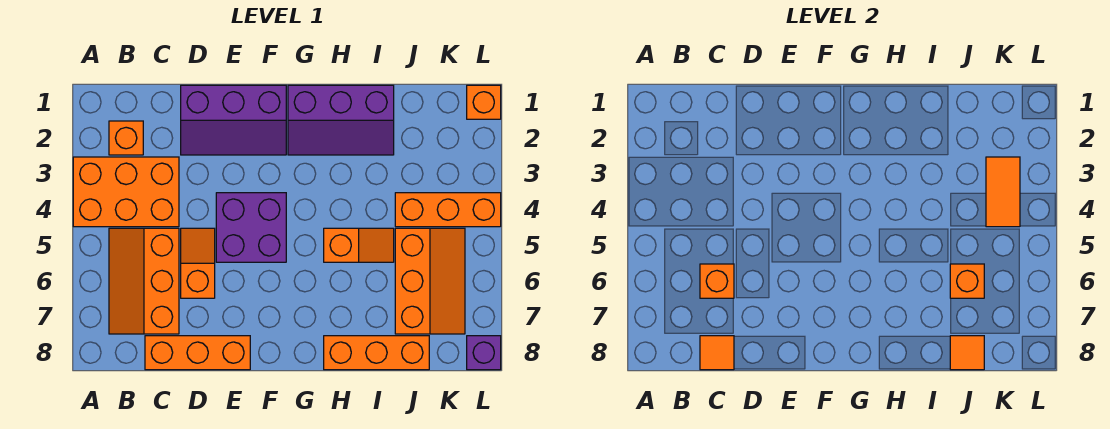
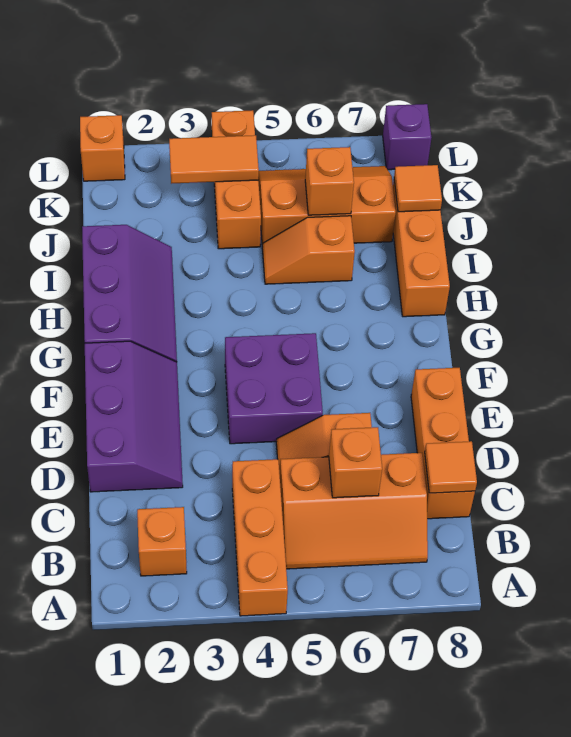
orange brick A3:C4 level 1 -> orange brick A4:C4 level 1
orange slope H5:I5 level 1 top H -> orange slope I5:I6 level 1 top 6

